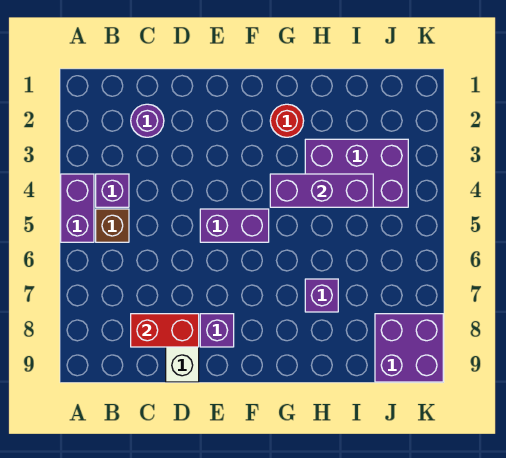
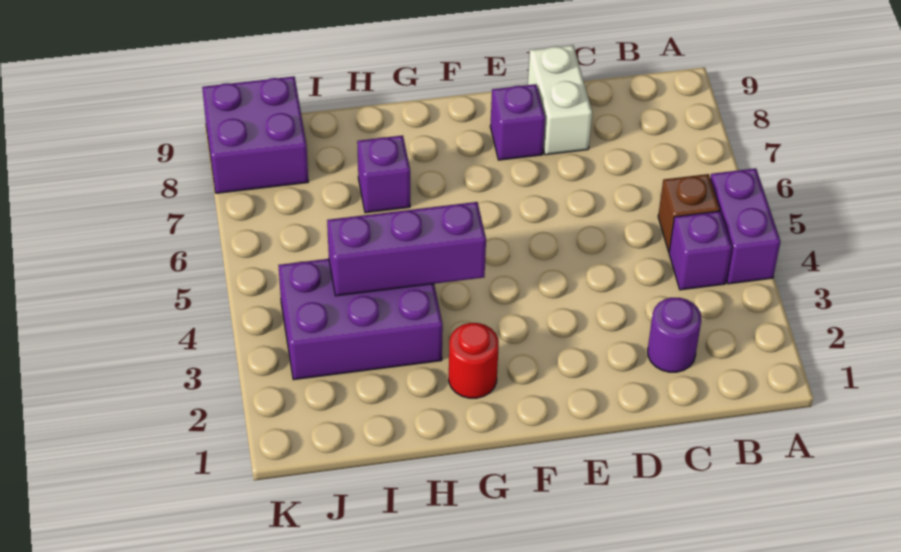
red brick C8:D8 level 2 -> none
purple brick E5:F5 level 1 -> none

